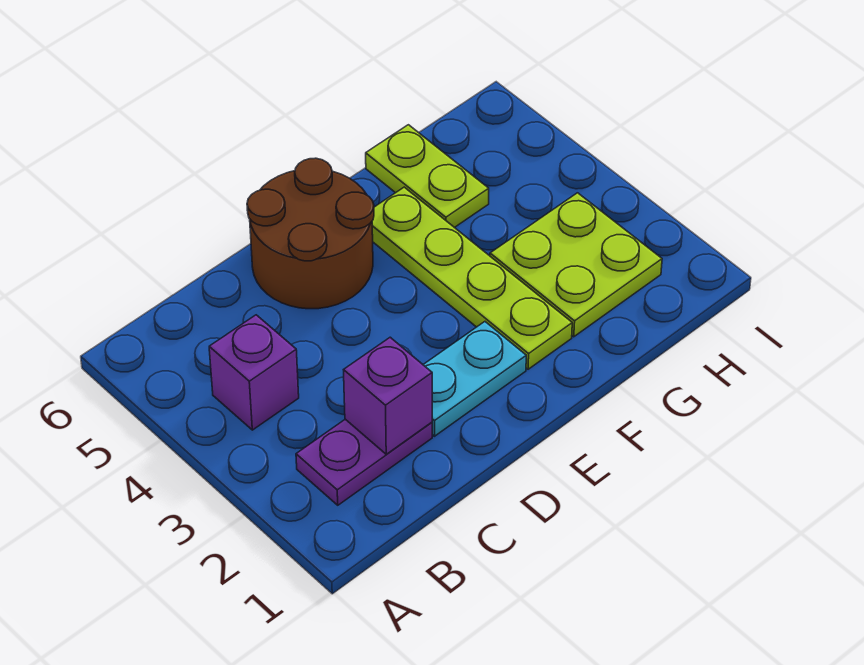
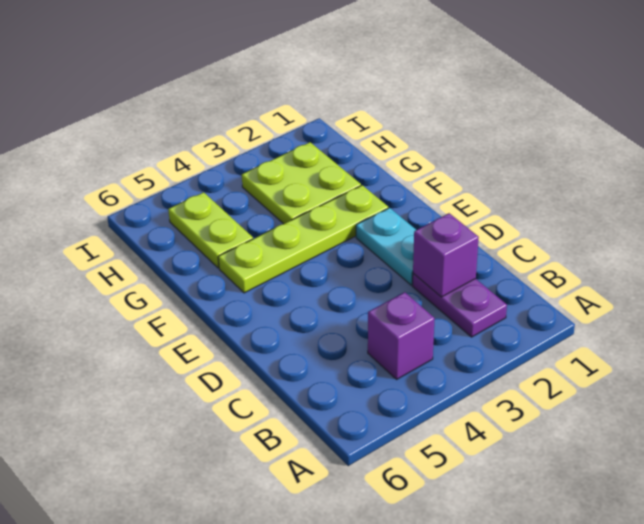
brown round brick D5:E6 level 1 -> none
lime plate G5:G6 level 1 -> lime plate G5:H5 level 1

